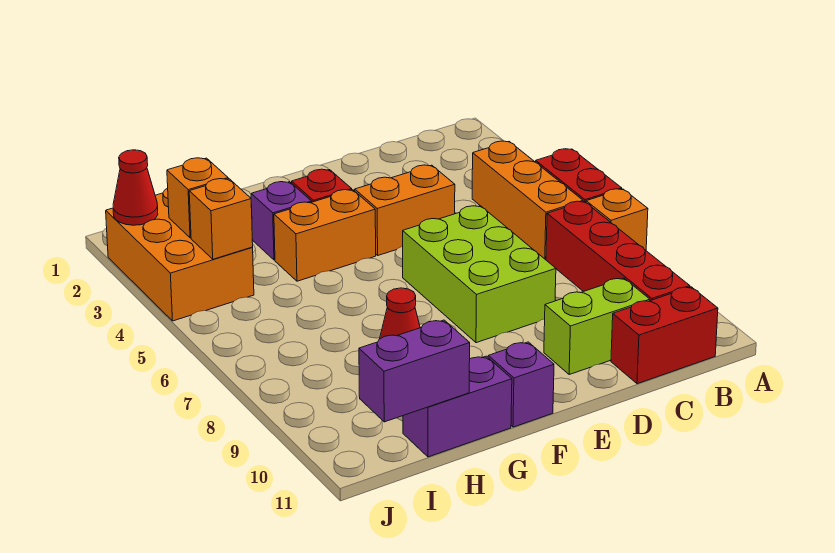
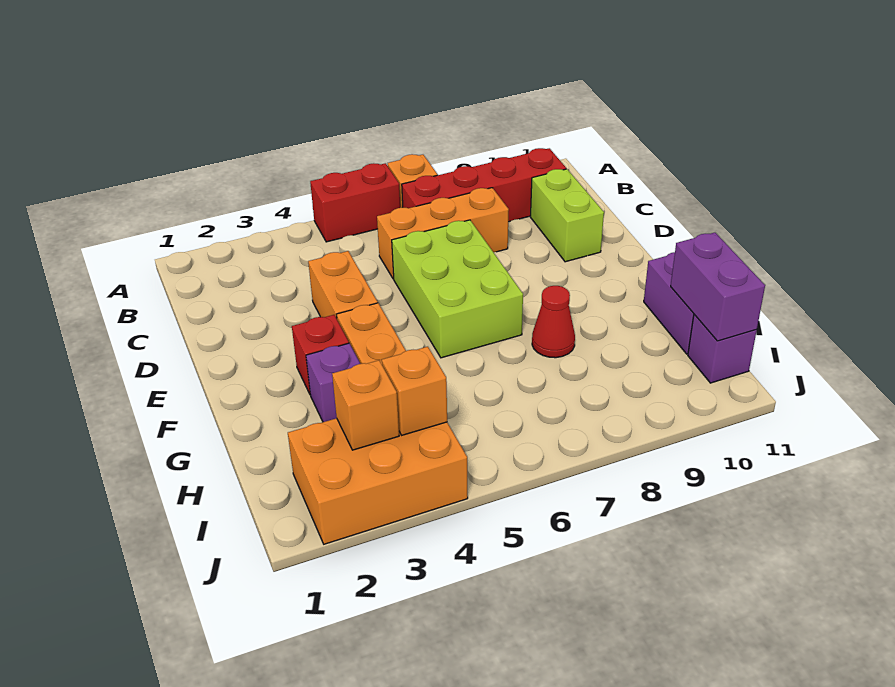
orange brick B4:B6 level 1 -> orange brick C6:C8 level 1
red brick B11:C11 level 1 -> none
lime brick D6:E8 level 1 -> lime brick D6:F7 level 1
purple brick F11 level 1 -> purple brick I11 level 1
red cone J2 level 2 -> none

